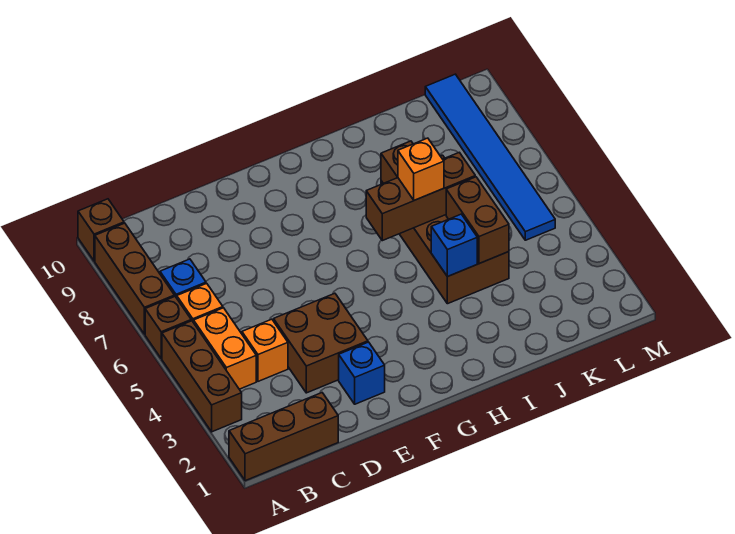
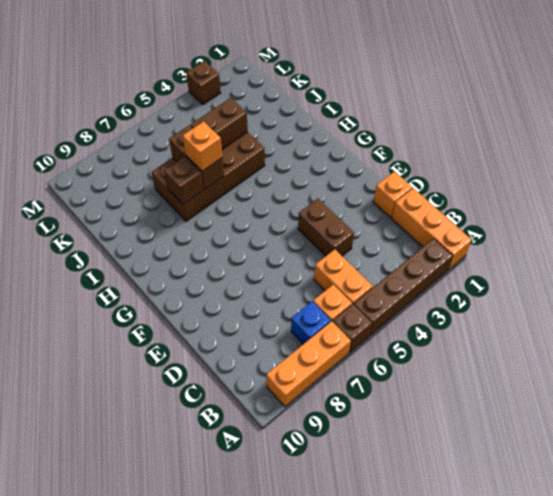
brown brick A1:C1 level 1 -> orange brick A1:C1 level 1
brown brick A3:A5 level 1 -> brown brick A2:A5 level 1
brown brick A7:A9 level 1 -> orange brick A7:A9 level 1
brown brick A10 level 1 -> brown brick M3 level 1
orange brick B4:B5 level 1 -> orange brick B5:C5 level 1
orange brick C4 level 1 -> orange brick D1 level 1
brown brick D3:E4 level 1 -> brown brick D4:E4 level 1
blue brick E2 level 1 -> none
brown brick H6:J6 level 2 -> brown brick I6:J6 level 2
blue brick I4 level 2 -> none
blue tile L5:L10 level 1 -> none

